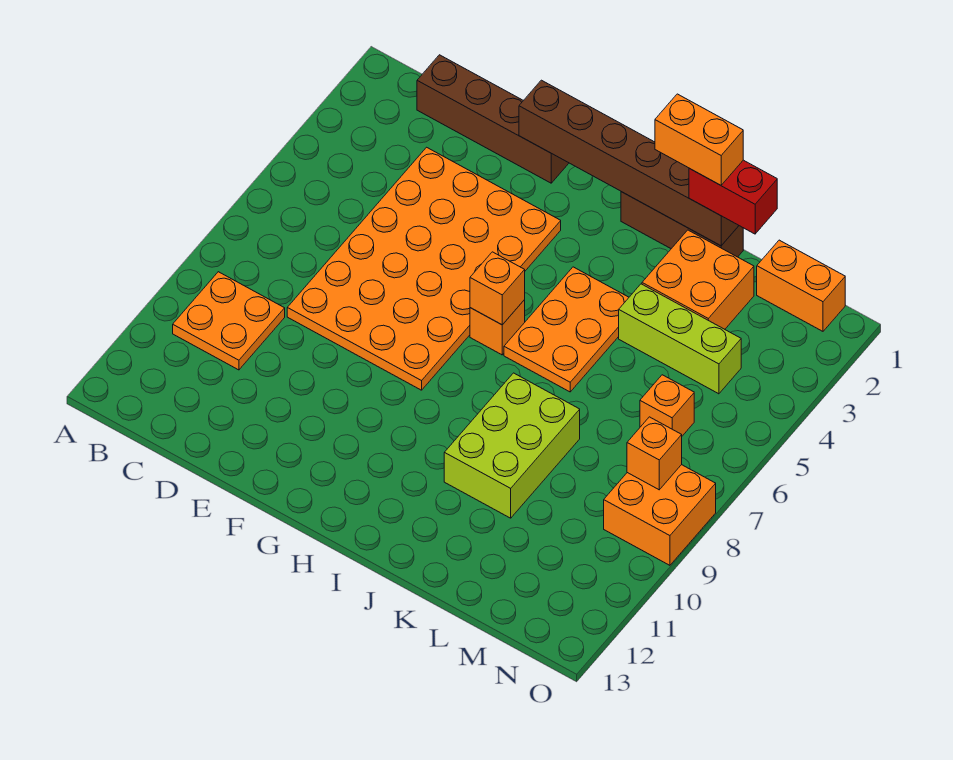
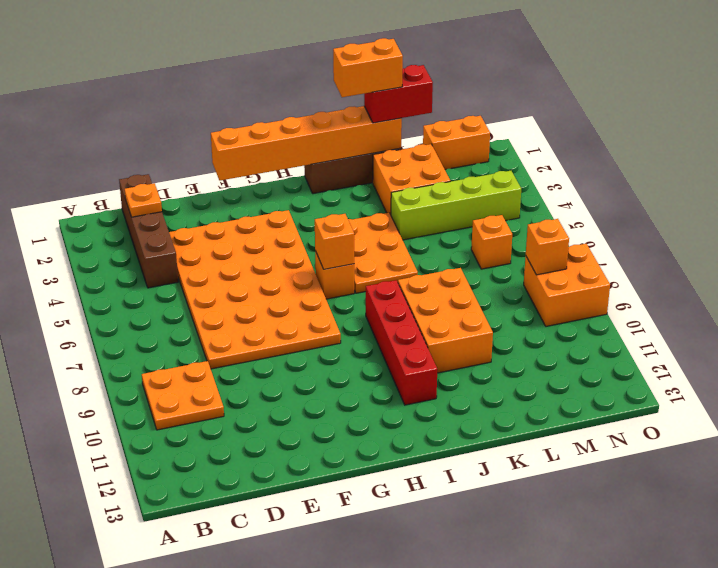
brown brick C1:F1 level 1 -> brown brick C1:C4 level 1
none -> orange plate C2 level 2
brown brick F1:K1 level 2 -> orange brick F1:K1 level 2
none -> red brick I8:I11 level 1
lime brick J8:K10 level 1 -> orange brick J8:K10 level 1
lime brick K4:M4 level 1 -> lime brick K4:N4 level 1

